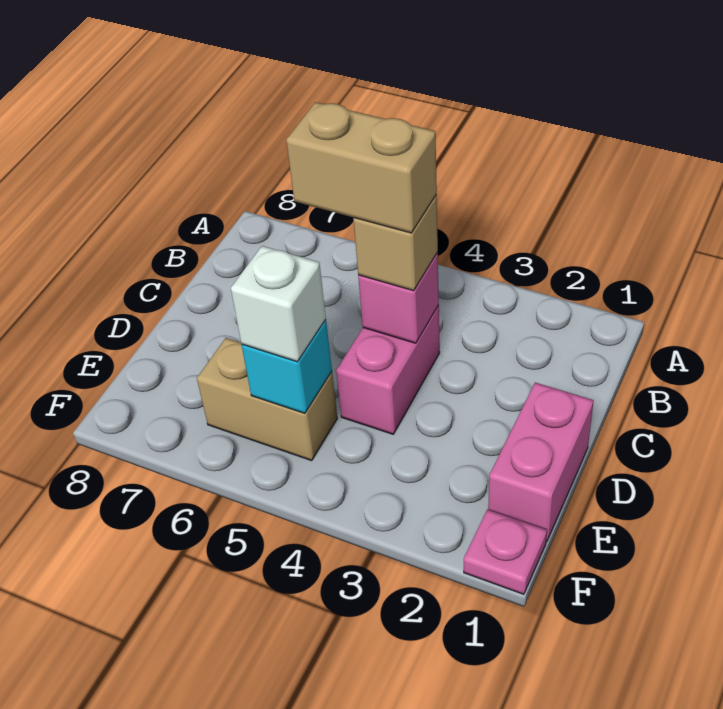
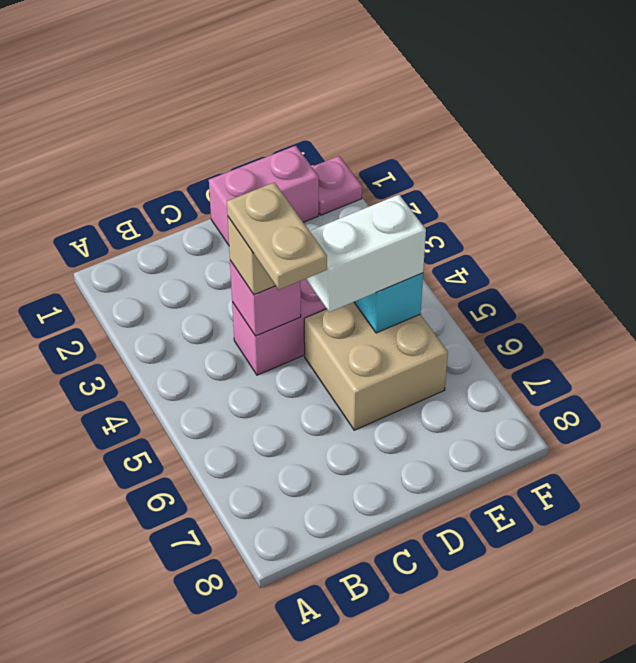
tan brick C4:C5 level 4 -> tan plate C4:C5 level 4
tan brick E5:E6 level 1 -> tan brick D5:E6 level 1
white brick E5 level 3 -> white brick D5:E5 level 3

